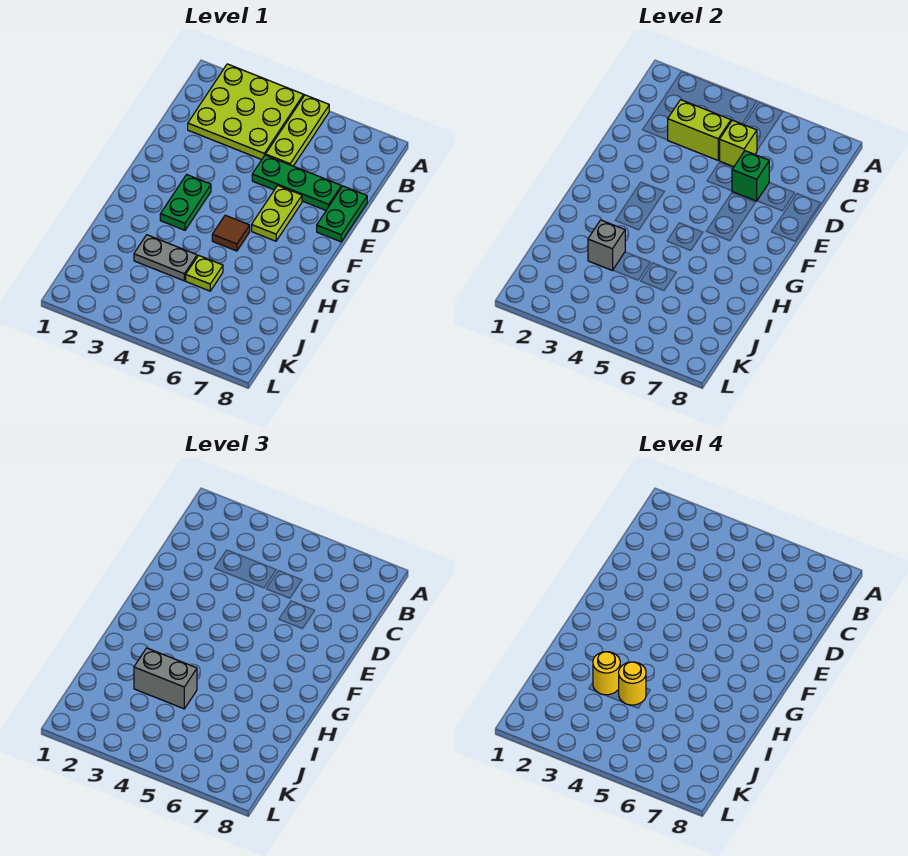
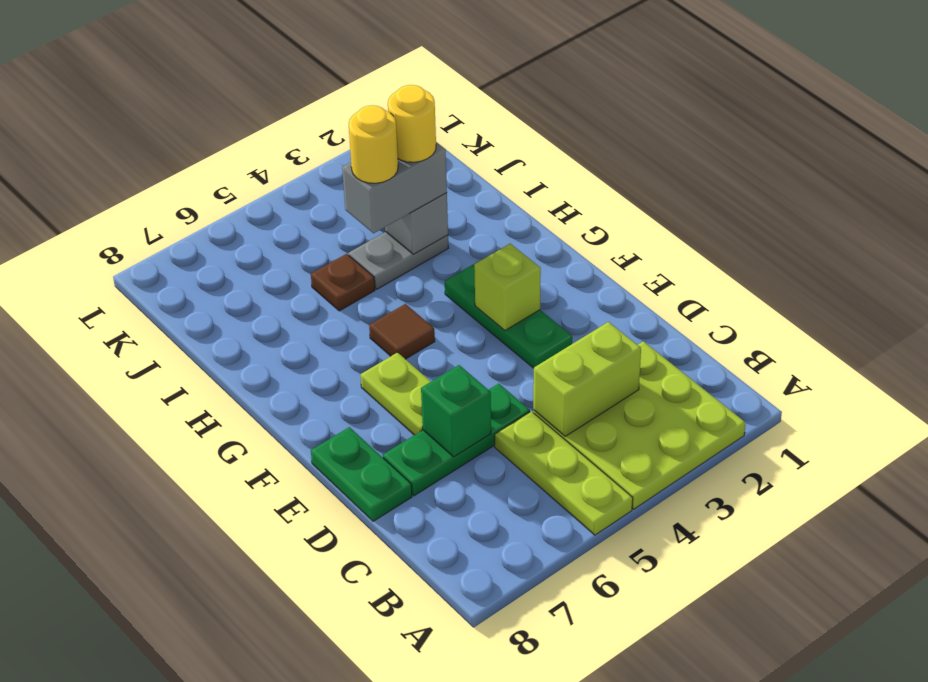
lime brick C5 level 2 -> lime brick F3 level 2
green plate F3:G3 level 1 -> green plate E3:G3 level 1
lime plate I5 level 1 -> brown plate I5 level 1

